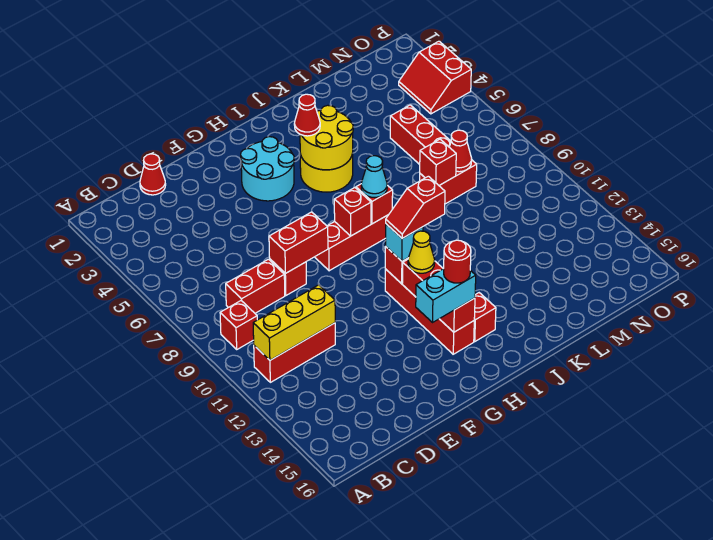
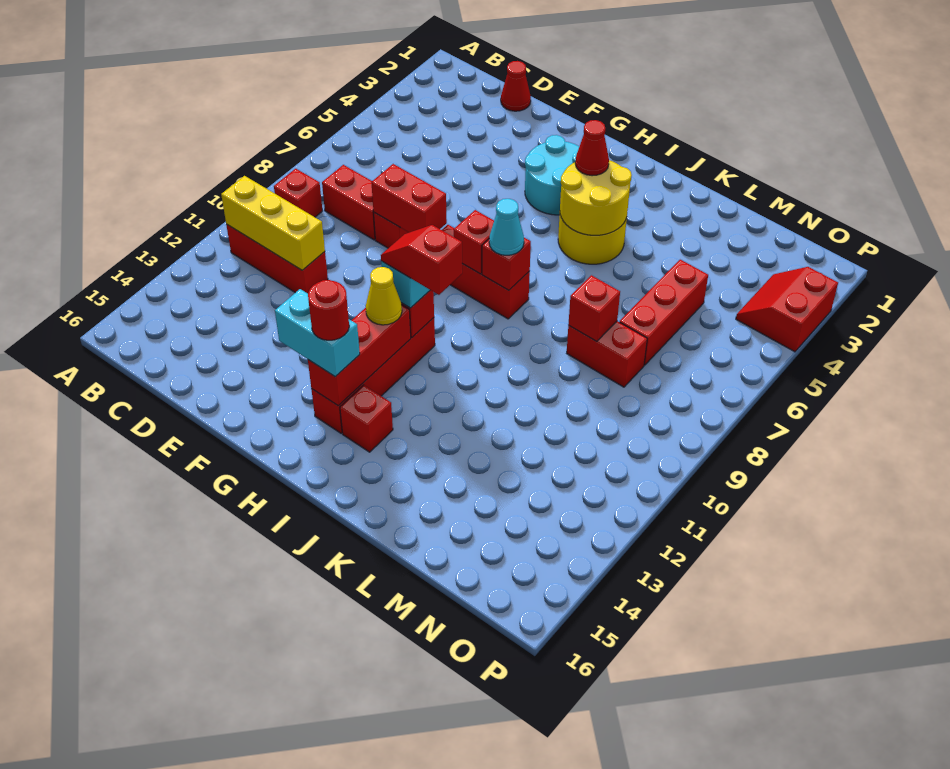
red cone M8 level 2 -> none

